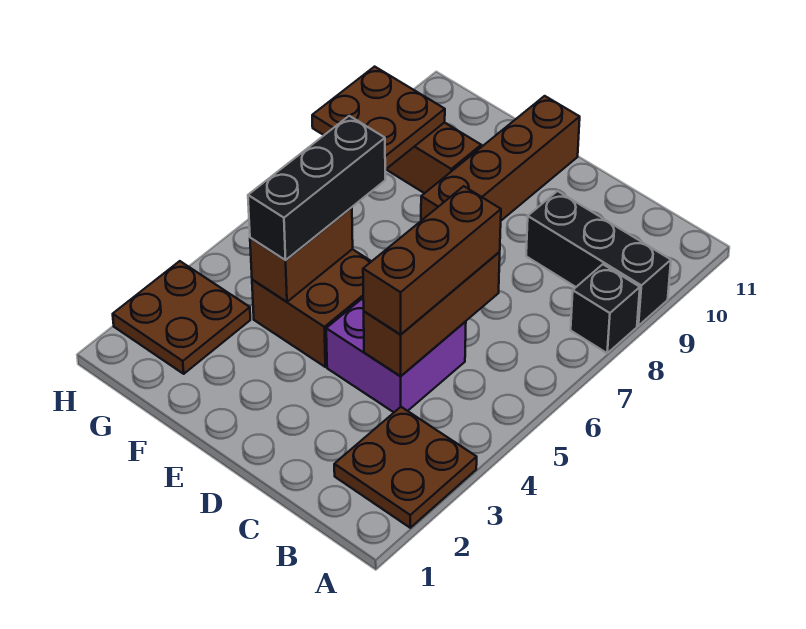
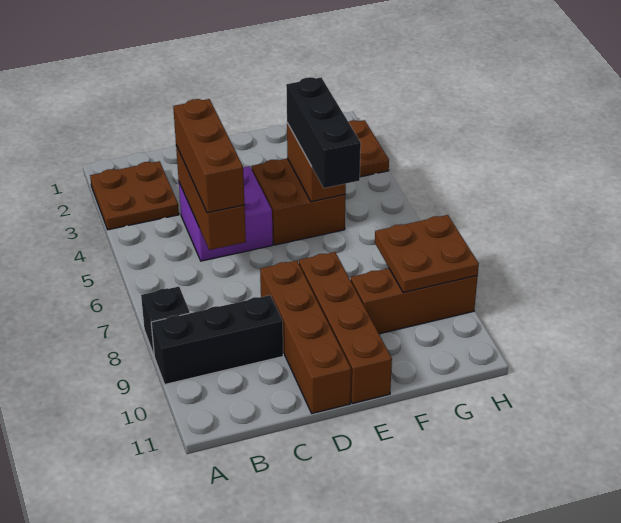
none -> brown brick D8:D11 level 1

